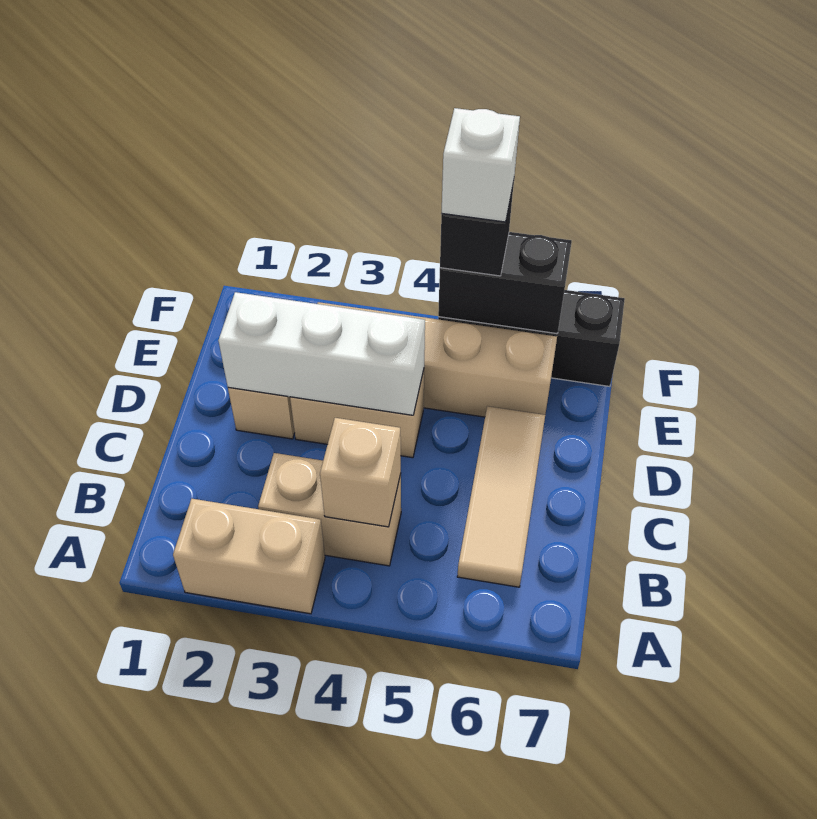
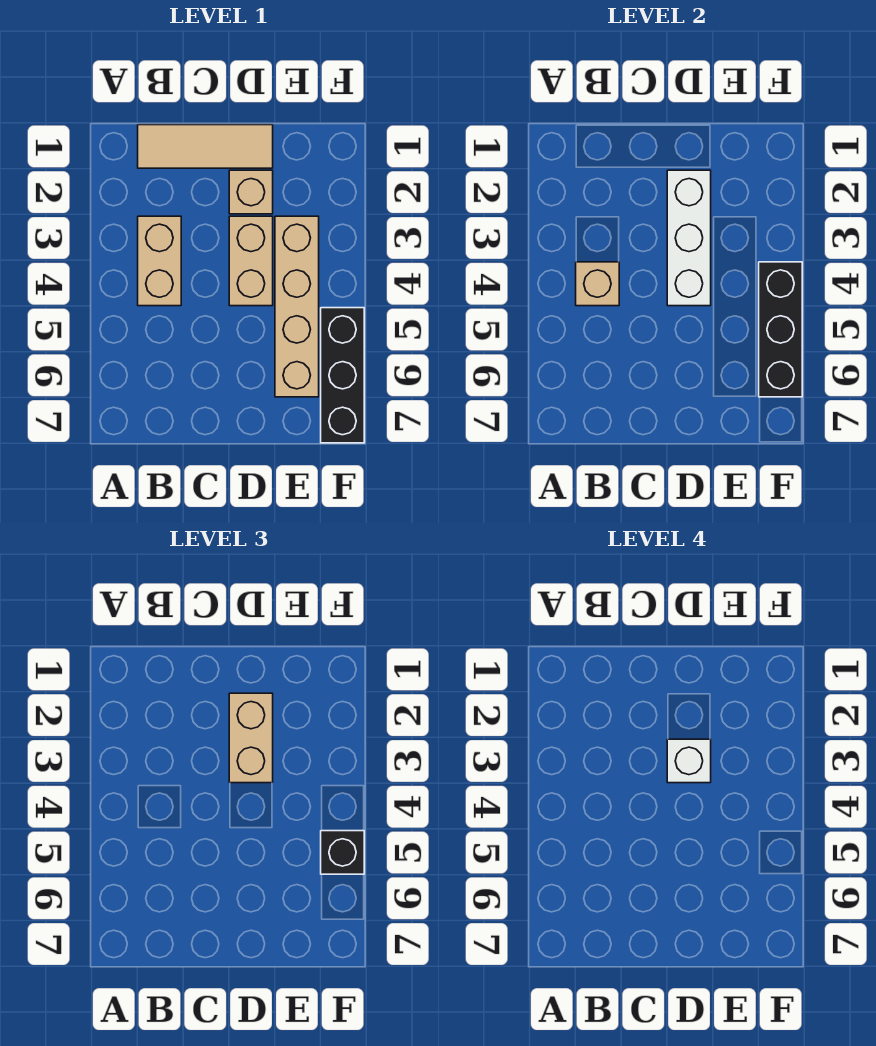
tan brick A2:A3 level 1 -> tan brick D2:D3 level 3
tan tile B6:D6 level 1 -> tan tile B1:D1 level 1
black brick F5:F6 level 2 -> black brick F4:F6 level 2
white brick F5 level 4 -> white brick D3 level 4

